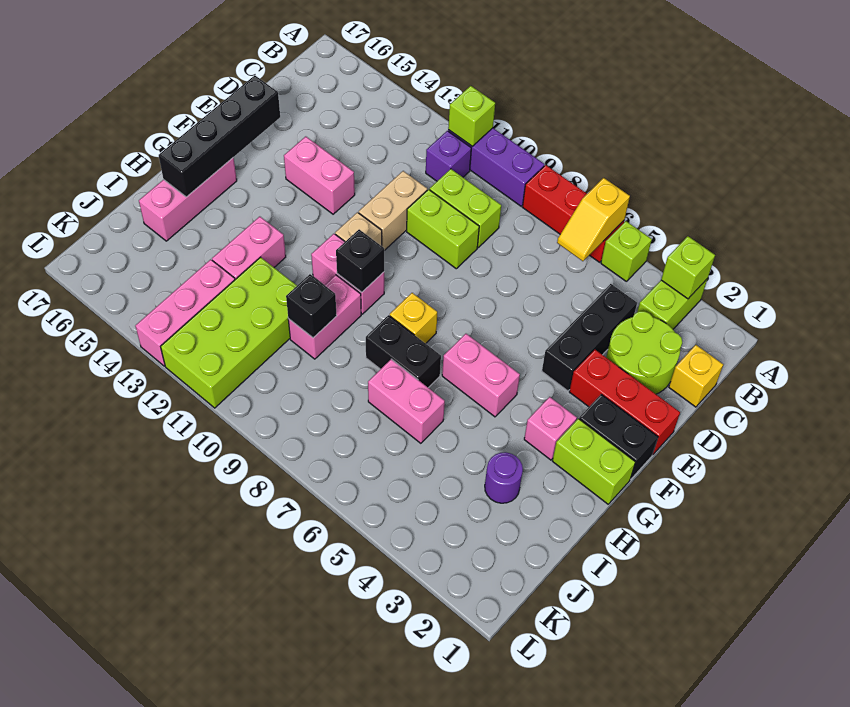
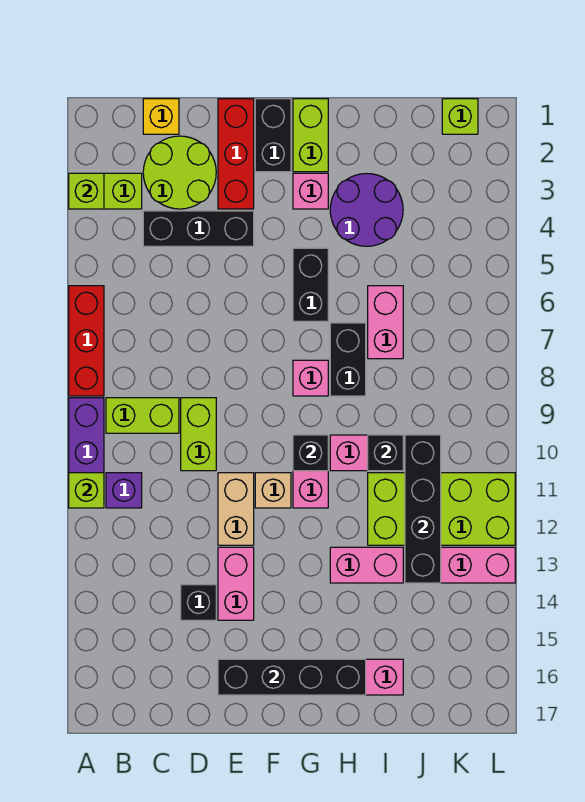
lime brick A5 level 1 -> lime brick K1 level 1
yellow slope A6:B6 level 2 top A -> none
lime brick C9:C10 level 1 -> lime brick B9:C9 level 1
tan brick D11:E11 level 1 -> tan brick E11:E12 level 1
none -> black brick D14 level 1
pink brick G5:G6 level 1 -> black brick G5:G6 level 1
yellow brick G8 level 1 -> pink brick G8 level 1
purple round brick I3 level 1 -> purple round brick H3:I4 level 1
none -> black brick J10:J13 level 2

